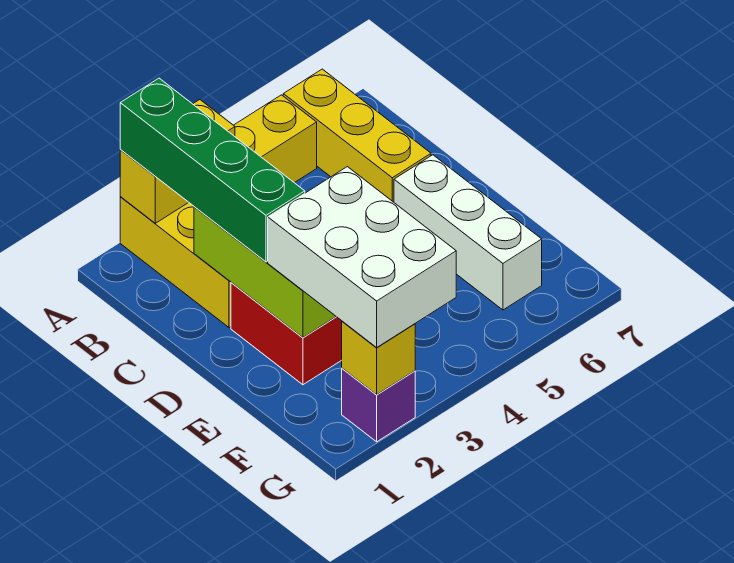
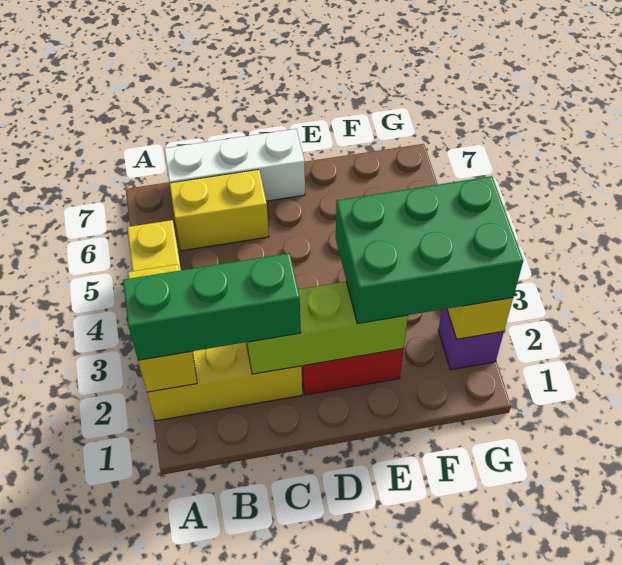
green brick A2:D2 level 3 -> green brick A2:C2 level 3
yellow brick A6:C6 level 1 -> yellow brick B6:C6 level 1
white brick D6:F6 level 1 -> white brick B7:D7 level 1
white brick E2:G3 level 3 -> green brick E2:G3 level 3

